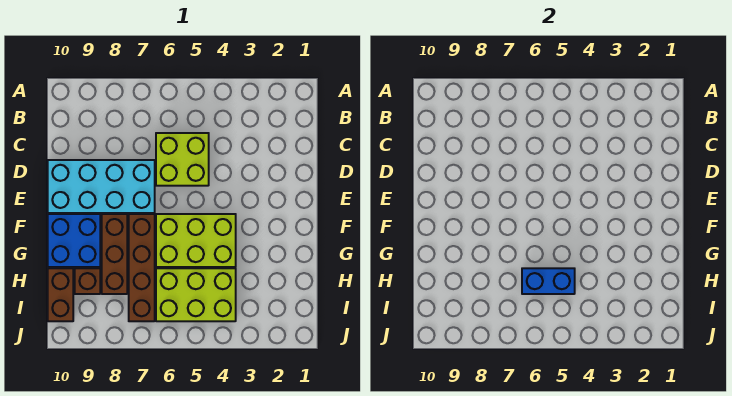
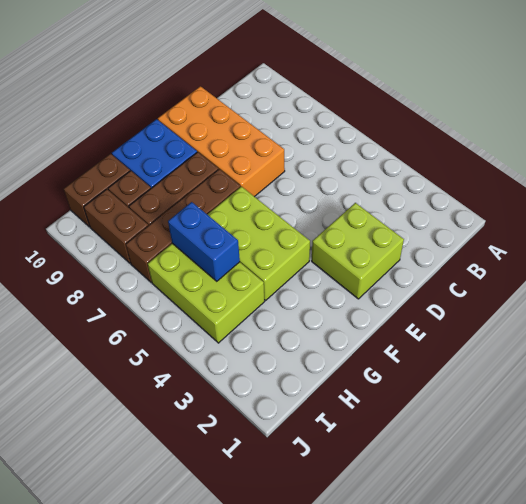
lime brick C5:D6 level 1 -> lime brick D2:E3 level 1
cyan brick D7:E10 level 1 -> orange brick D7:E10 level 1
none -> brown brick I8:I9 level 1

